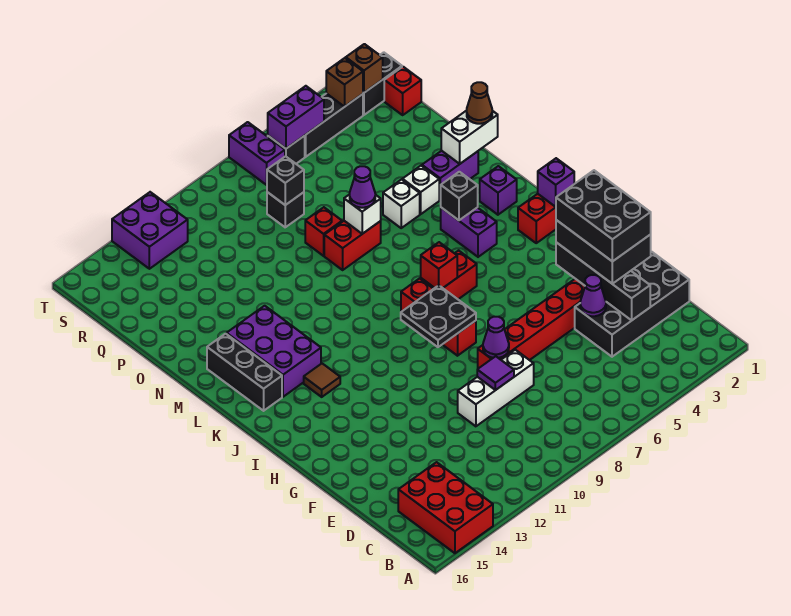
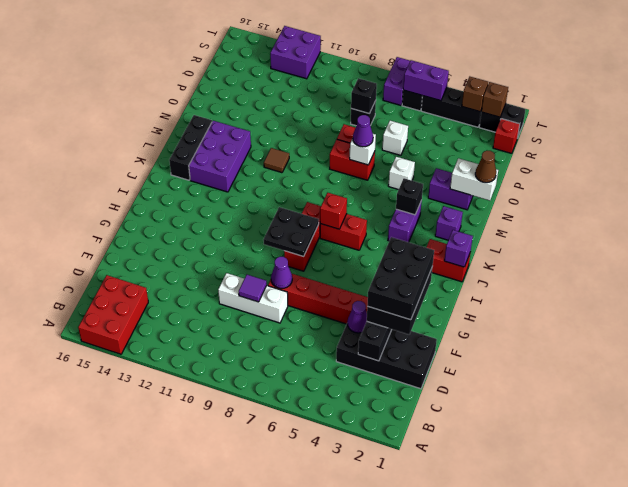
brown tile J13 level 1 -> brown tile M11 level 1
white brick N4 level 1 -> white brick P6 level 1

